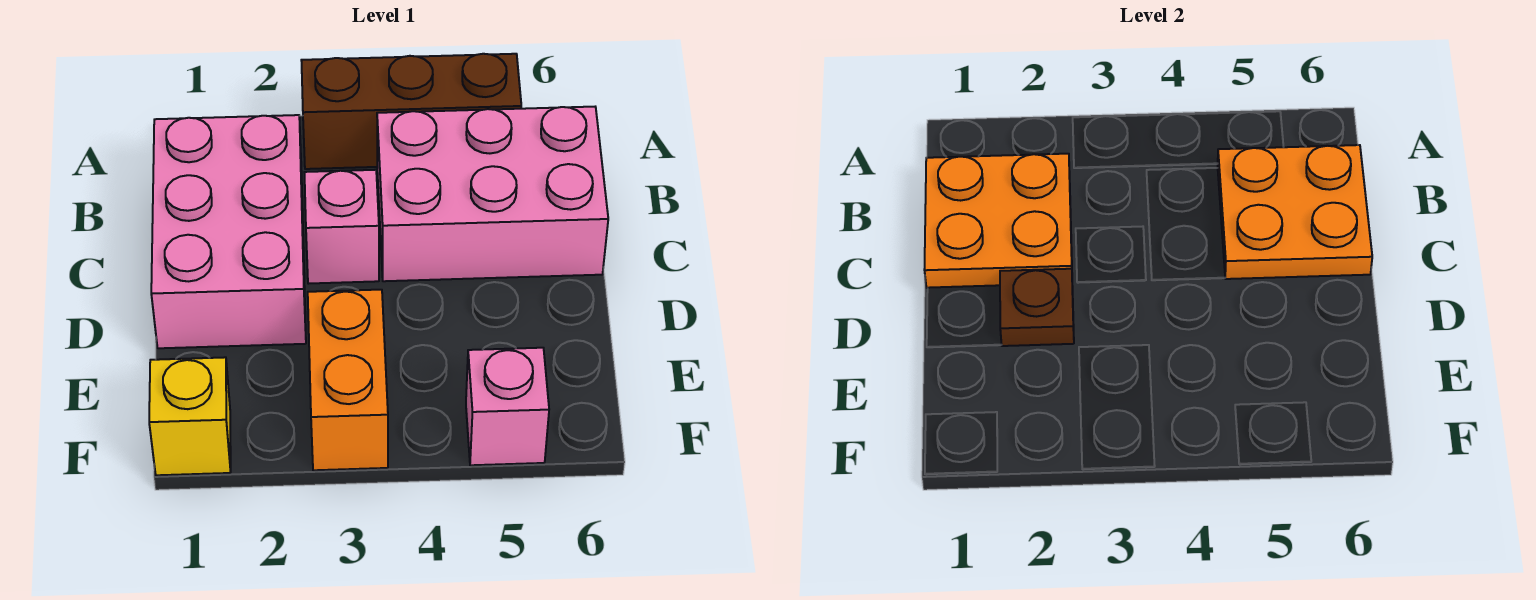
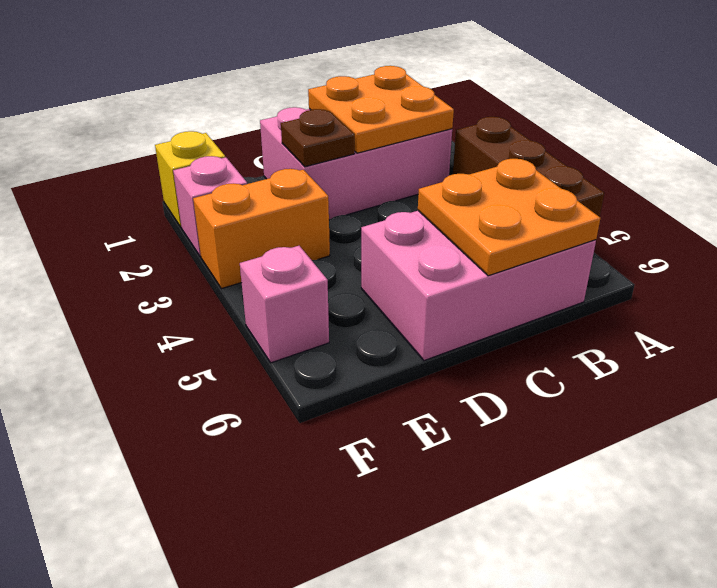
pink brick B4:C6 level 1 -> pink brick B5:D6 level 1
pink brick C3 level 1 -> pink brick F2 level 1

